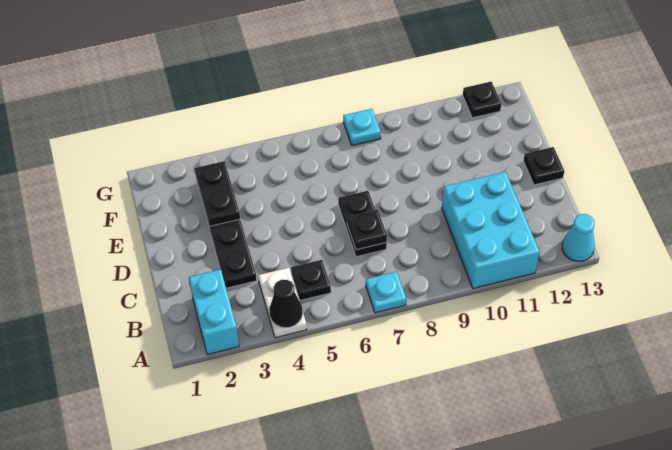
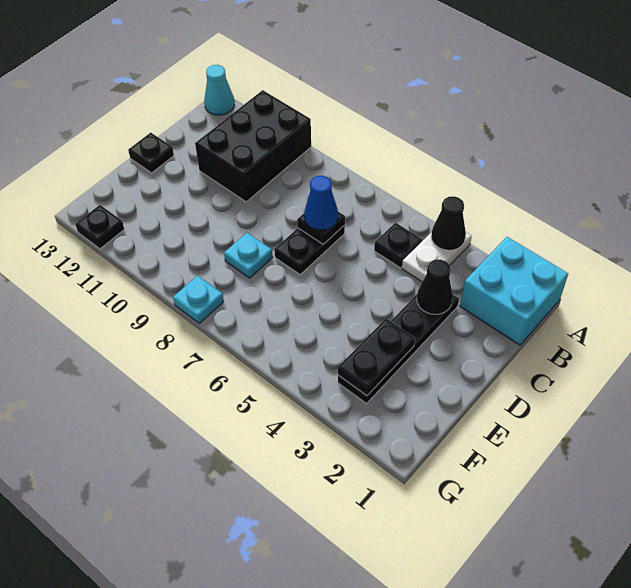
cyan brick A2:B2 level 1 -> cyan brick A1:B2 level 1
cyan plate A7 level 1 -> cyan plate E8 level 1
cyan brick A10:C11 level 1 -> black brick A10:C11 level 1
none -> black cone C3 level 2
none -> blue cone C7 level 3

